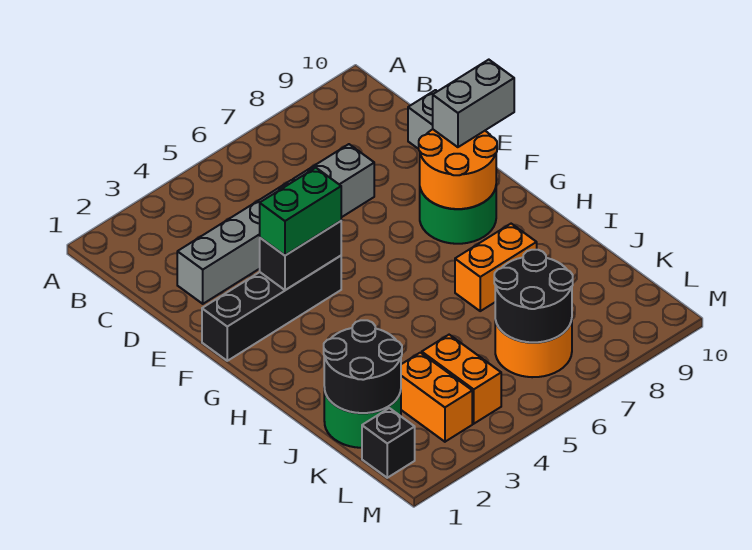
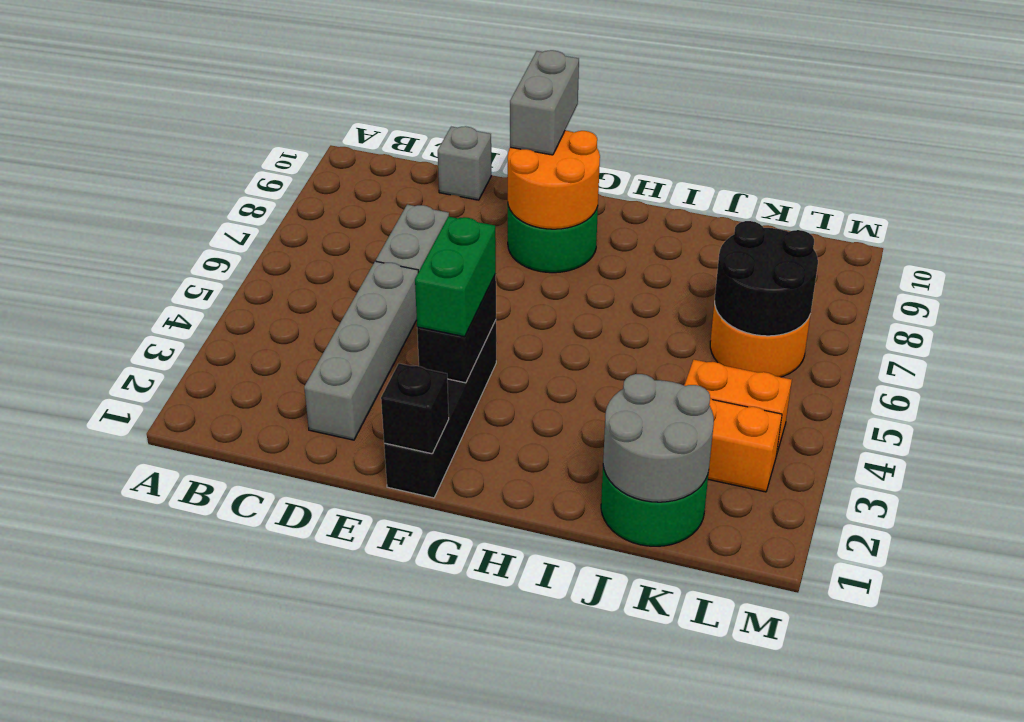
orange brick I7:I8 level 1 -> none
black round brick J1:K2 level 2 -> grey round brick J1:K2 level 2
black brick L1 level 1 -> black brick F1 level 2

